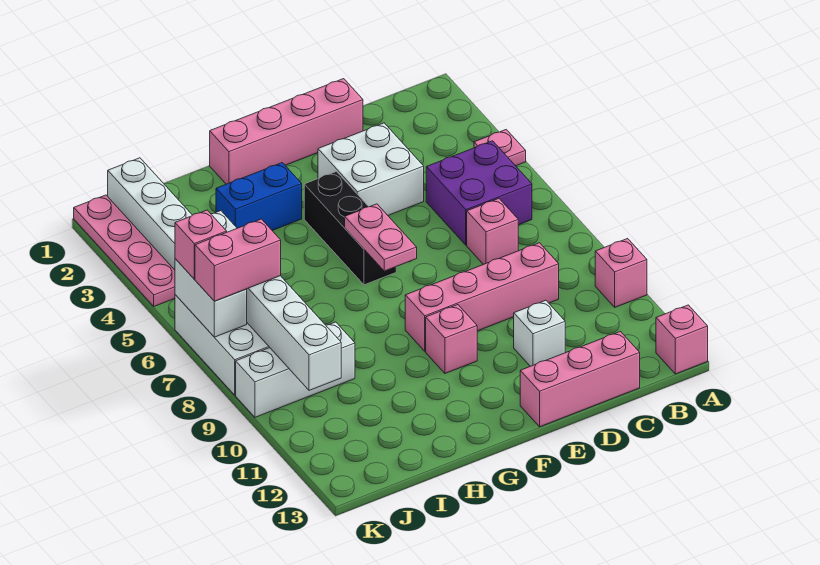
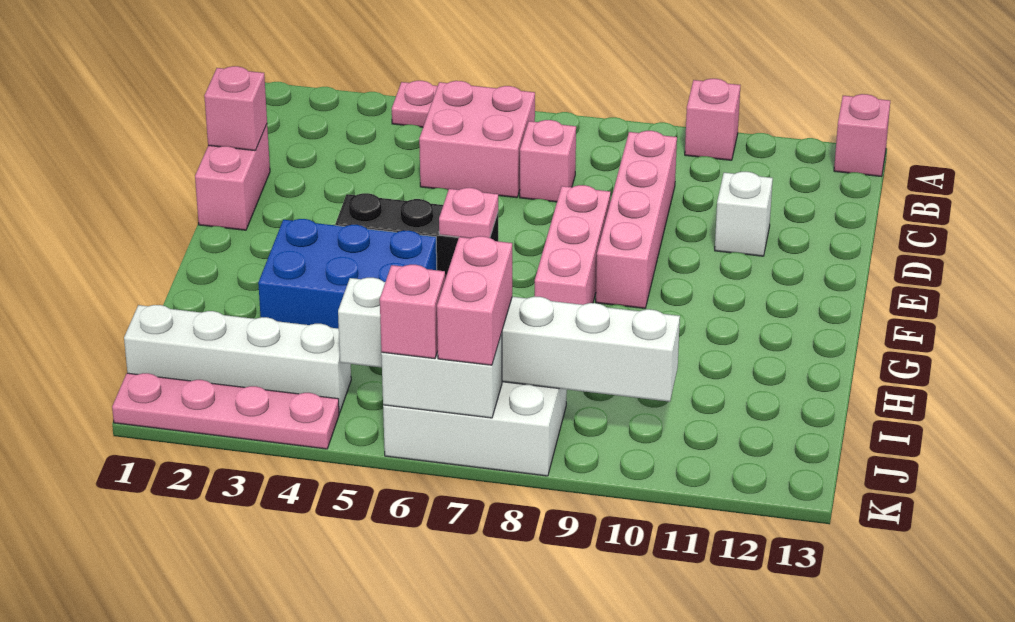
purple brick B5:C6 level 1 -> pink brick B5:C6 level 1
pink brick C13:E13 level 1 -> pink brick E8:G8 level 1
pink brick D1:G1 level 1 -> pink brick D1:E1 level 1
white brick D3:E4 level 1 -> none
pink plate F6:F7 level 2 -> pink plate F6 level 2
pink brick F10 level 1 -> pink brick D1 level 2
blue brick G3:H3 level 1 -> blue brick G3:H5 level 1
white brick I9:K9 level 1 -> none

